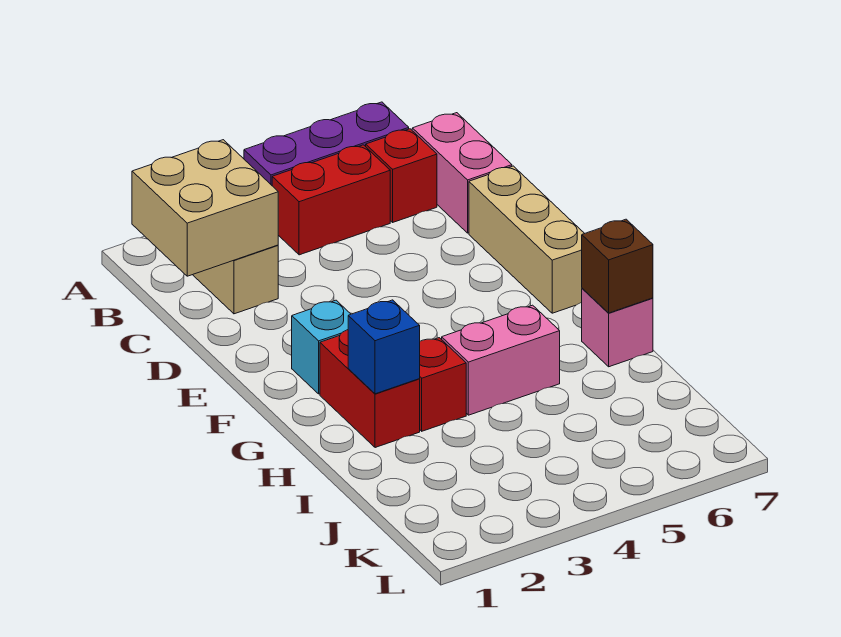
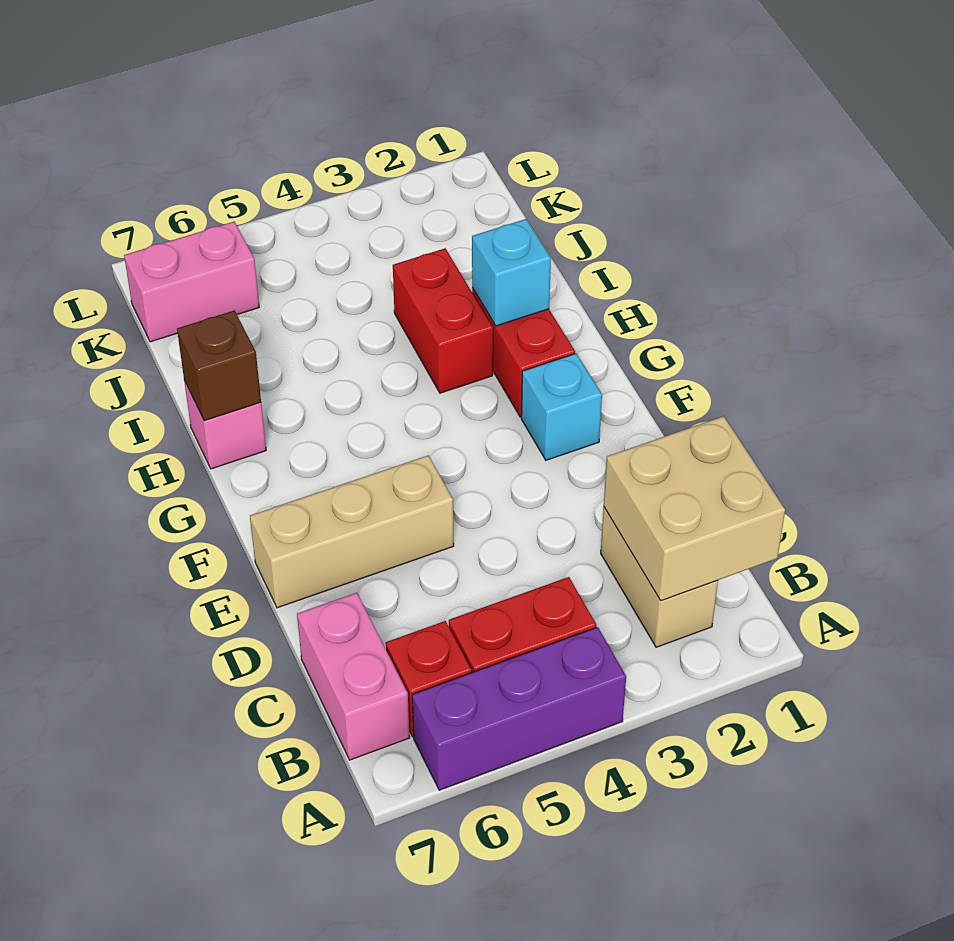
tan brick D7:F7 level 1 -> tan brick E5:E7 level 1
blue brick H2 level 2 -> cyan brick H2 level 2
red brick H3 level 1 -> red brick H3:I3 level 1
pink brick H4:H5 level 1 -> pink brick K6:K7 level 1

